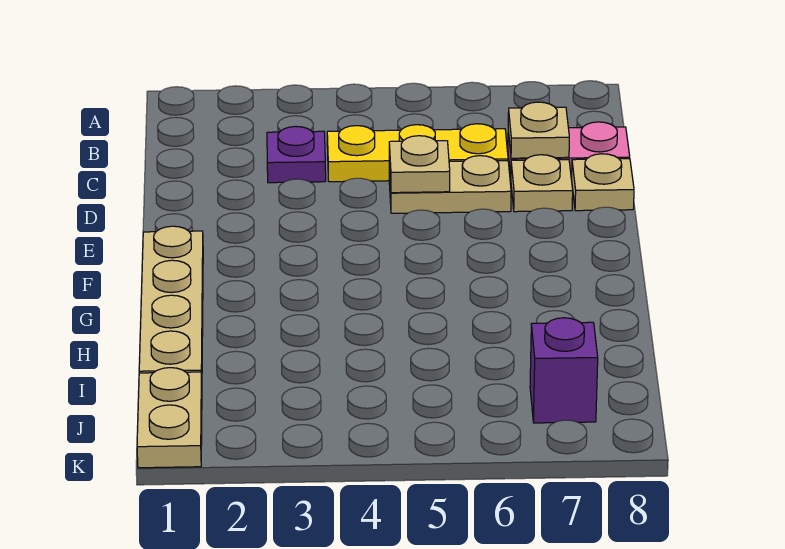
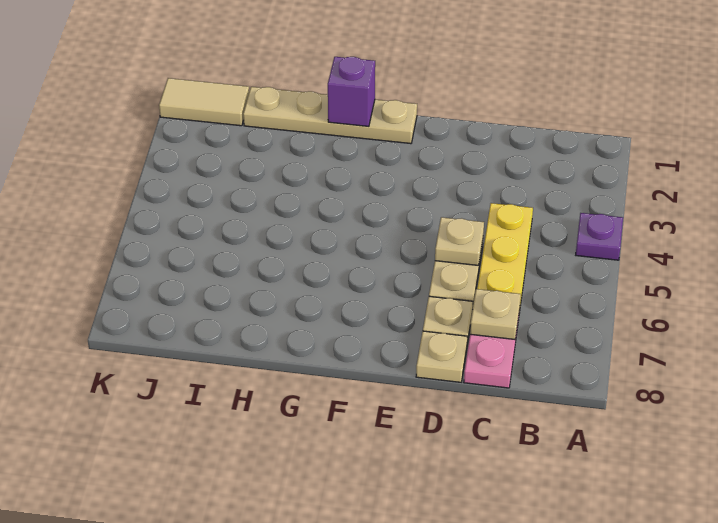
purple plate C3 level 1 -> purple plate A4 level 1
tan plate J1:K1 level 1 -> tan tile J1:K1 level 1
purple brick J7 level 1 -> purple brick G1 level 2

